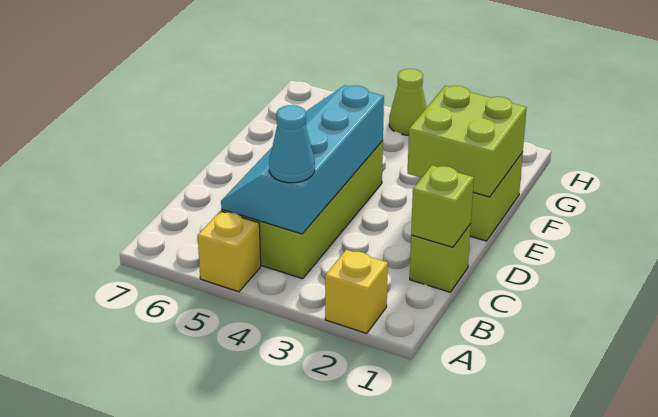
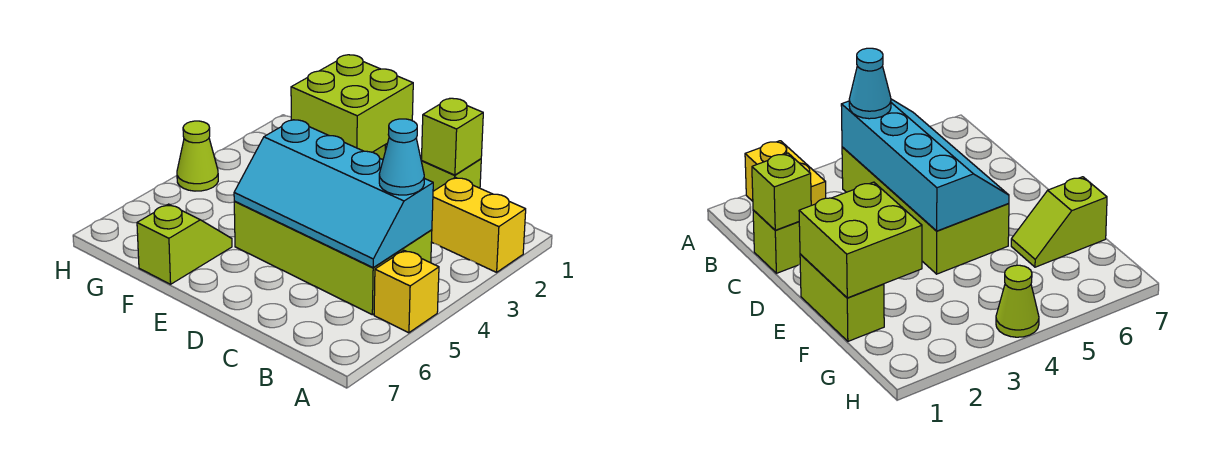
yellow brick A2 level 1 -> yellow brick A2:B2 level 1
none -> lime slope F6:F7 level 1 top 7

